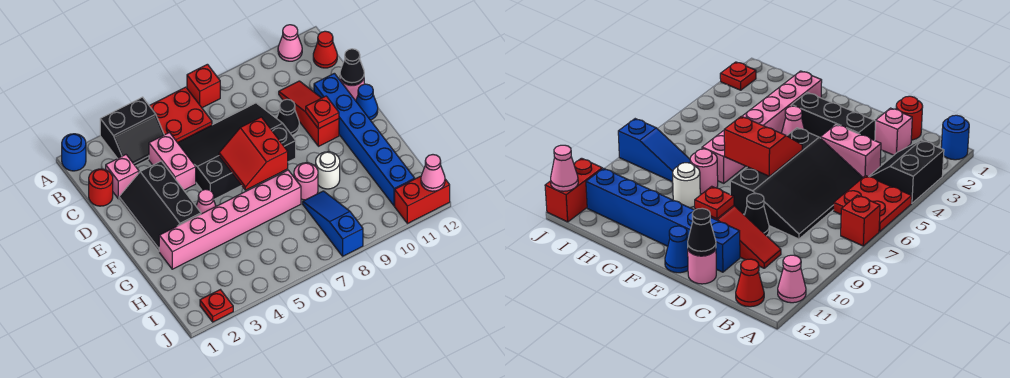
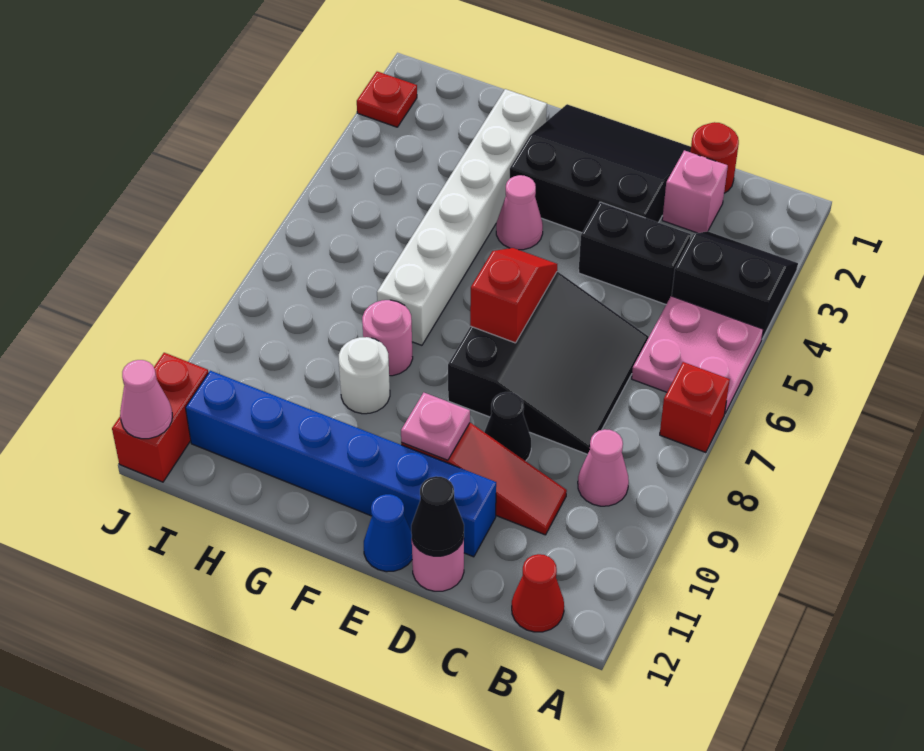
blue round brick A1 level 1 -> none
black slope A3:B4 level 1 top A -> black slope A3:B4 level 1 top 4
red plate A5:B6 level 1 -> pink plate A5:B6 level 1
pink cone A11 level 1 -> pink cone B9 level 1
pink brick C4:D4 level 1 -> black brick C4:D4 level 1
black slope C5:E8 level 1 top E -> black slope C6:E8 level 1 top E
black slope D2:F3 level 1 top 3 -> black slope D1:F3 level 1 top 3
red slope E6:F7 level 2 top 7 -> red slope E6:E7 level 2 top 7
red plate E10 level 2 -> pink plate E10 level 2
pink brick G2:G7 level 1 -> white brick G2:G7 level 1
blue slope H8:J8 level 1 top J -> none

